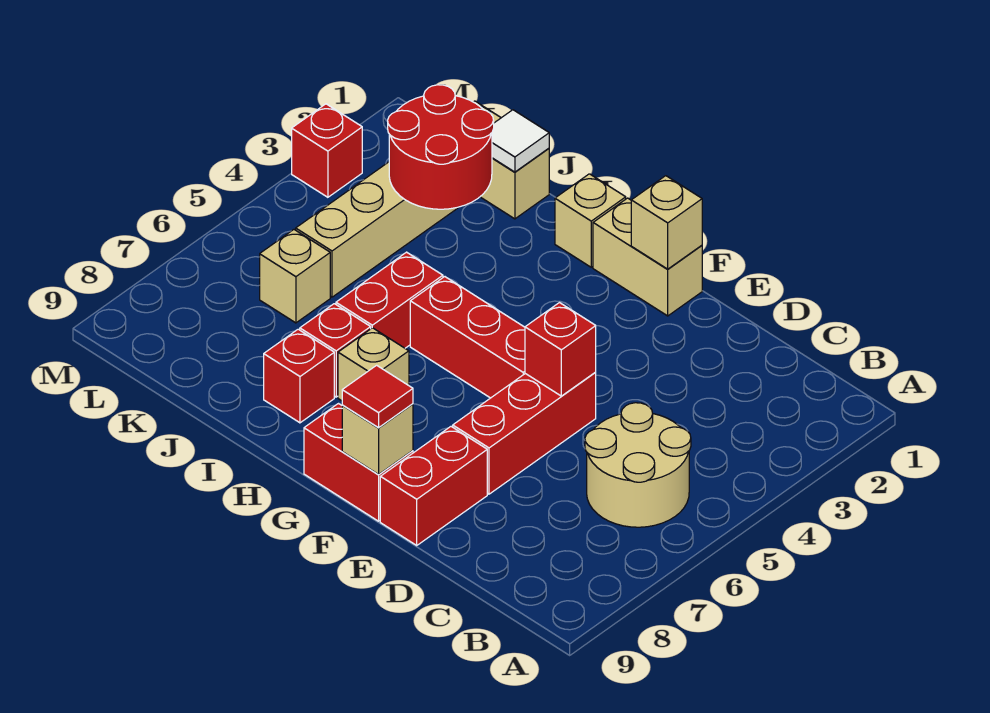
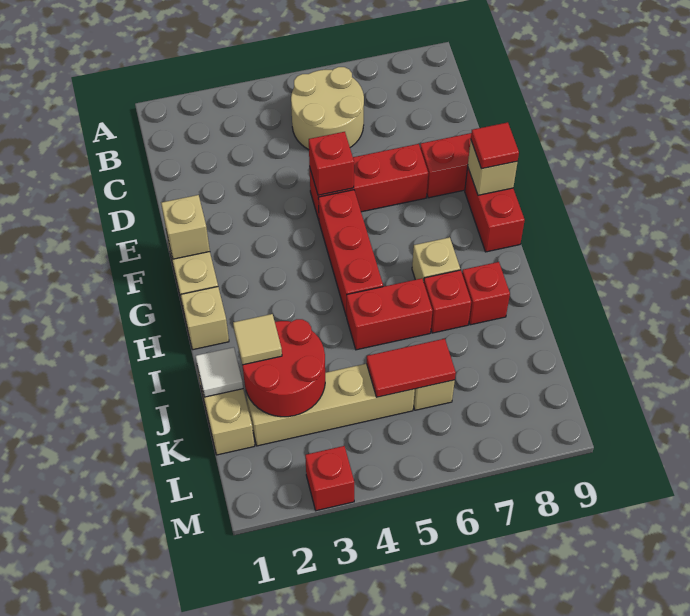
none -> tan tile J2 level 3
none -> red tile K5:K6 level 2

